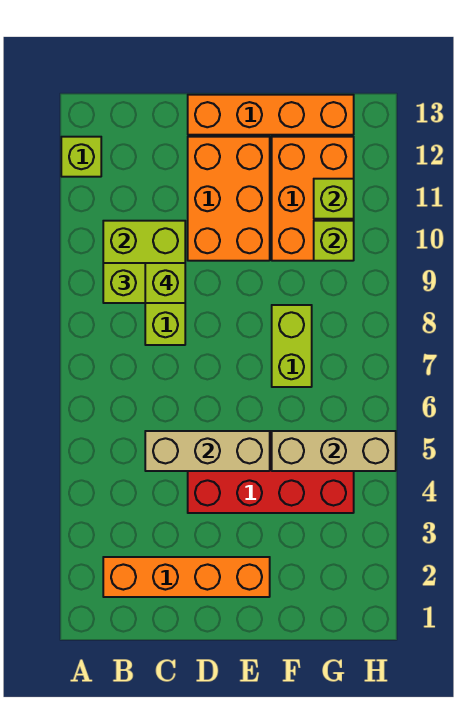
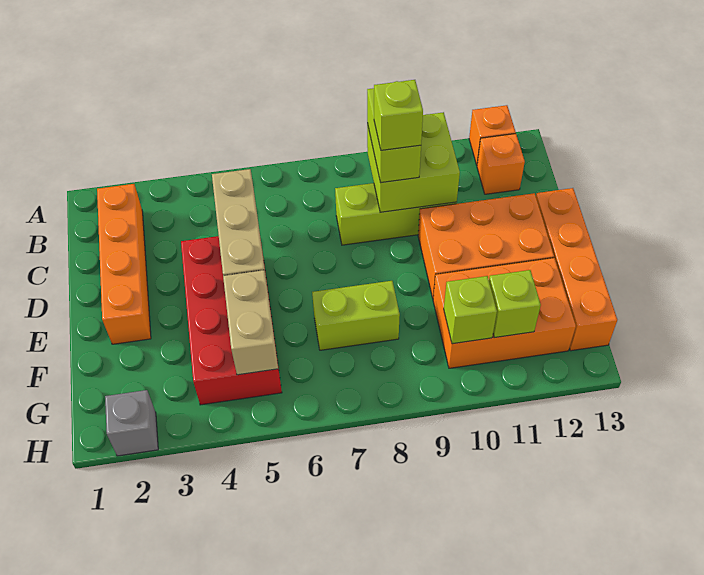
lime brick A12 level 1 -> orange brick A12 level 1
none -> orange brick B12 level 1
tan brick F5:H5 level 2 -> tan brick F5:G5 level 2
none -> grey brick H2 level 1

